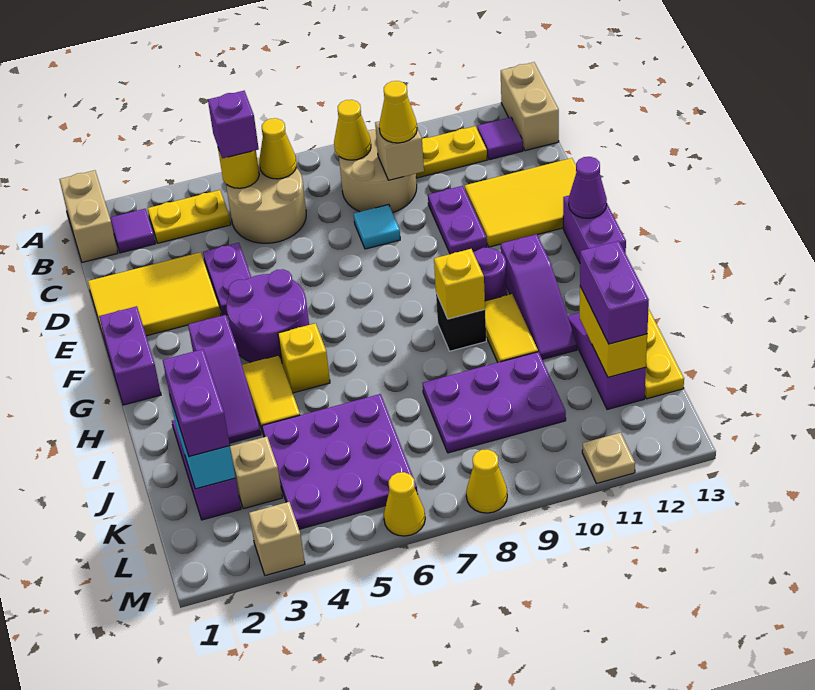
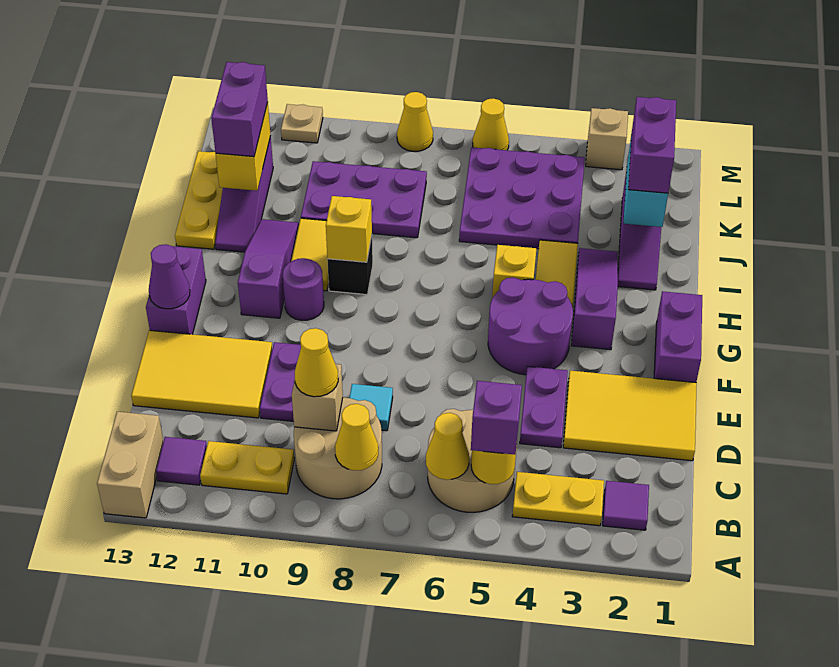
tan brick A1:B1 level 1 -> none
tan brick K3 level 1 -> none

